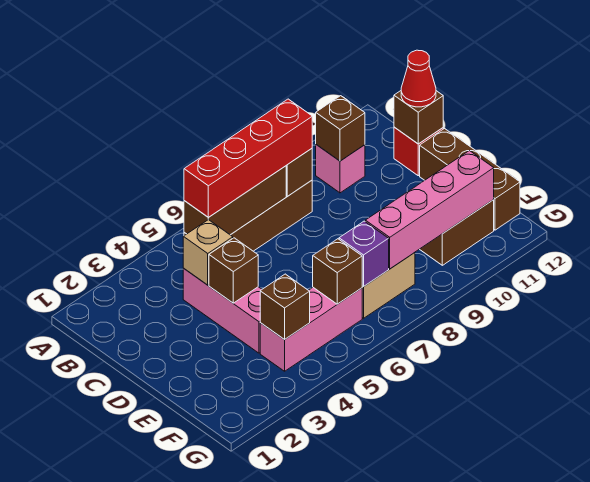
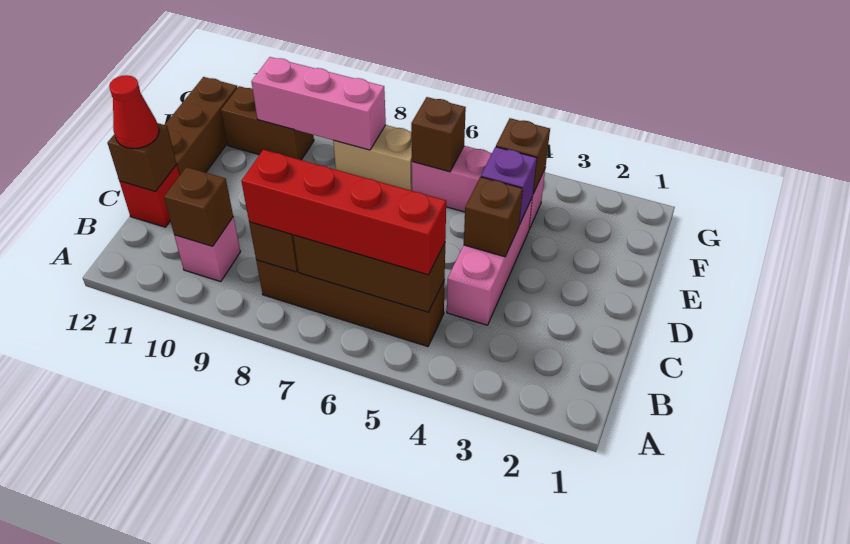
tan brick C4 level 2 -> none
purple brick F7 level 2 -> purple brick E4 level 2
pink brick F8:F11 level 2 -> pink brick F8:F10 level 2

